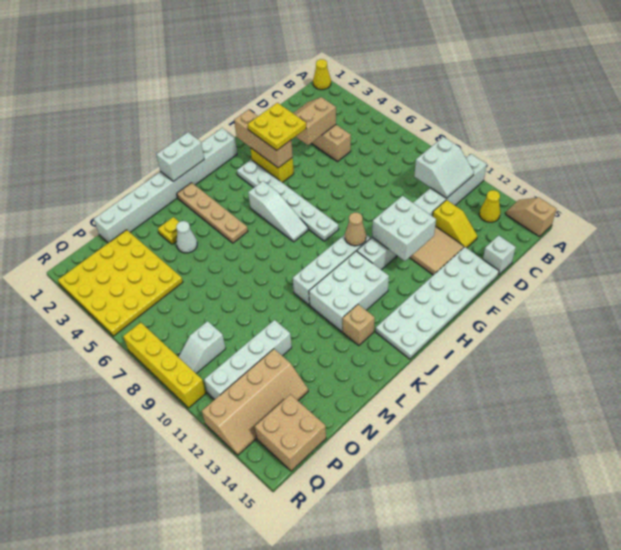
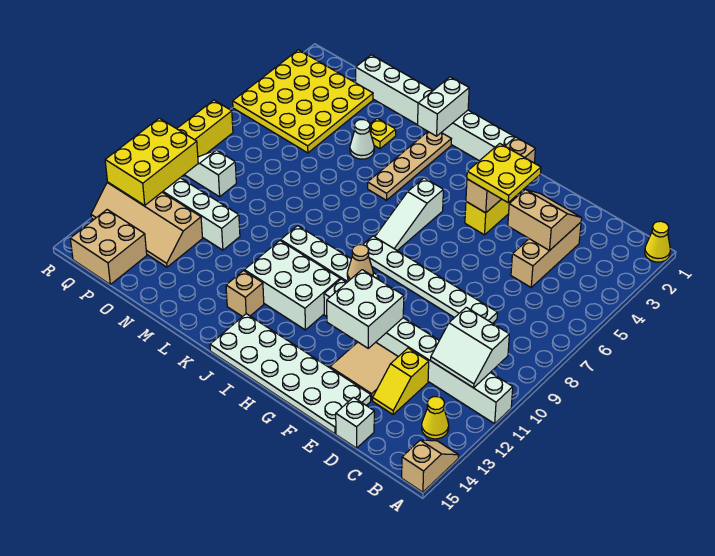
white plate H3:H8 level 1 -> white plate D8:I8 level 1
white brick J1:K1 level 2 -> white brick K1:K2 level 2
none -> yellow brick Q10:R12 level 2

